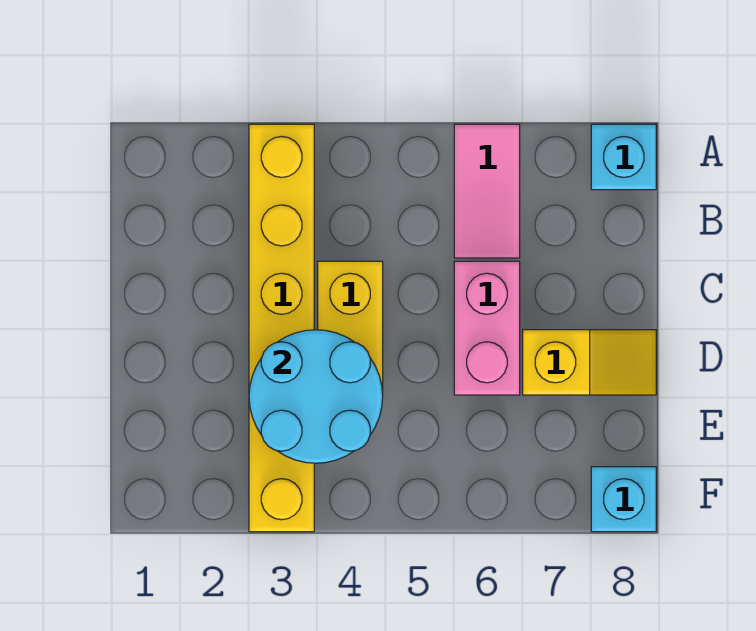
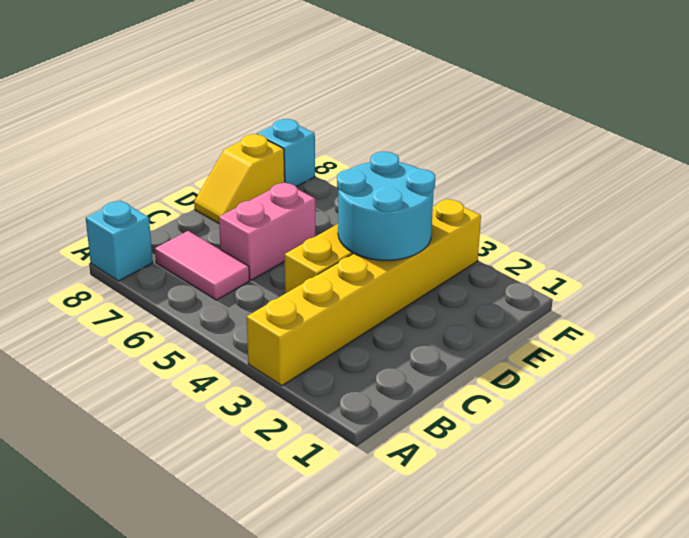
pink tile A6:B6 level 1 -> pink tile B6:B7 level 1
yellow slope D7:D8 level 1 top 7 -> yellow slope D8:E8 level 1 top E

